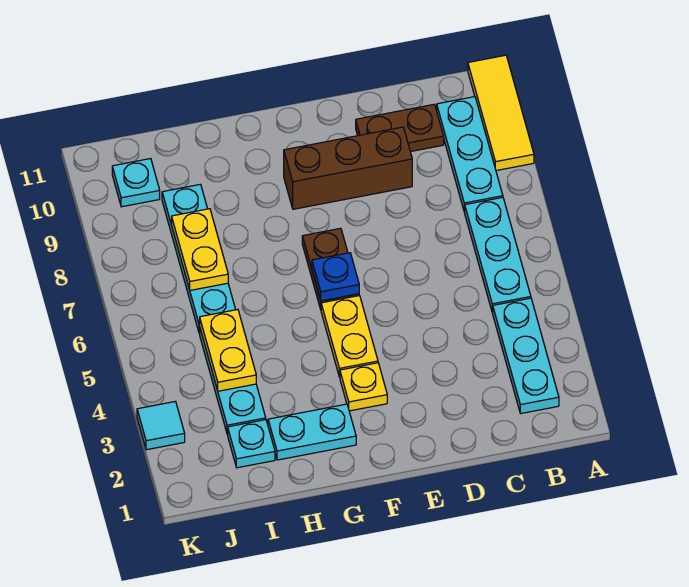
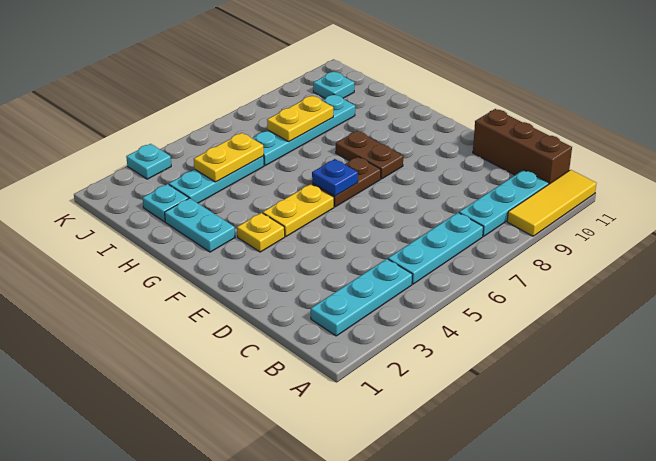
brown plate C10:D10 level 1 -> brown plate F8:G8 level 1
brown brick D9:F9 level 1 -> brown brick B11:D11 level 1
cyan tile K3 level 1 -> cyan plate K3 level 1

